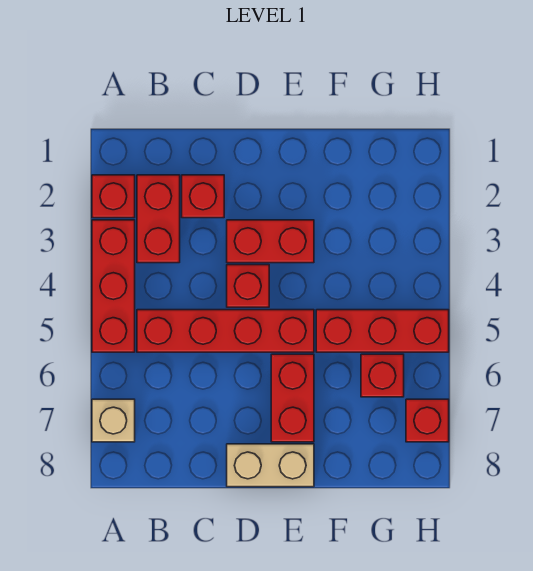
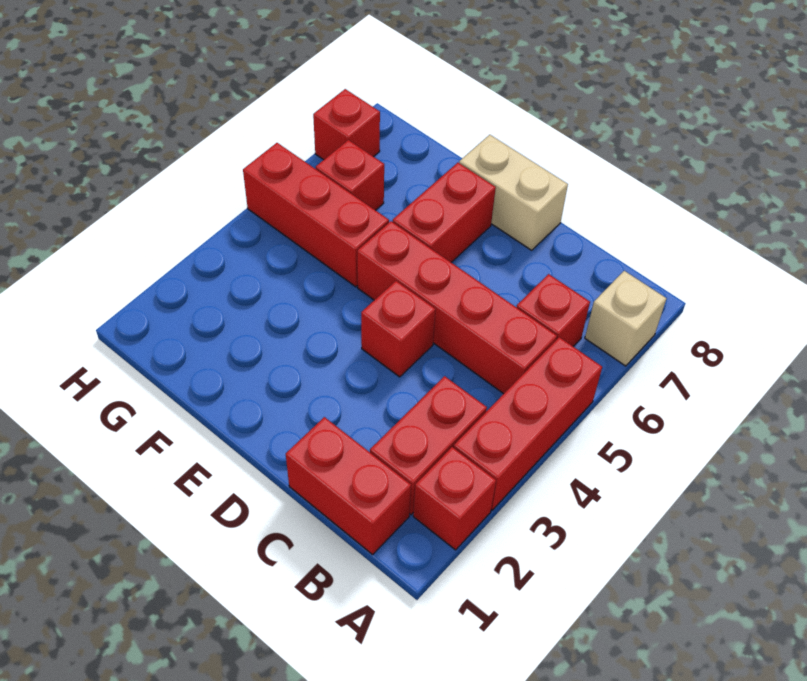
red brick C2 level 1 -> red brick B6 level 1
red brick D3:E3 level 1 -> red brick B1:C1 level 1

